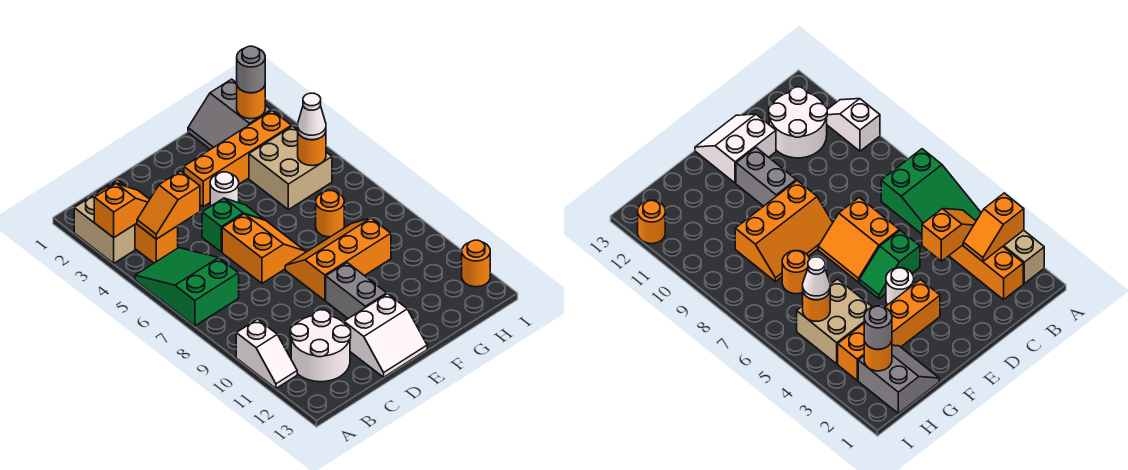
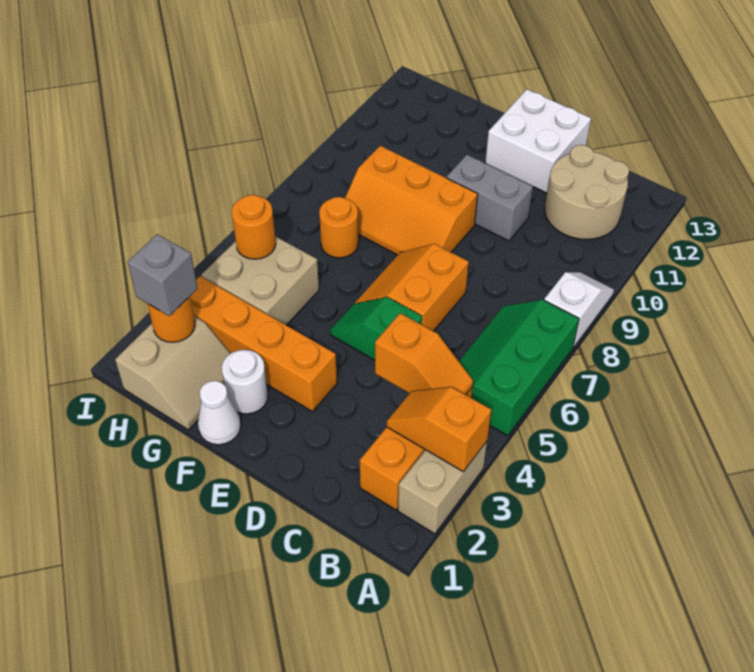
green slope A5:B7 level 1 top 7 -> green slope A5:B7 level 1 top A
white slope A10:A11 level 1 top 10 -> white slope A8:A9 level 1 top 8
white round brick B11:C12 level 1 -> tan round brick B11:C12 level 1
white slope D12:E13 level 1 top 12 -> white brick D12:E13 level 1
white round brick E4 level 1 -> white round brick F2 level 1
grey brick E10:E11 level 1 -> grey brick D10:E10 level 1
grey slope G1:H2 level 1 top H -> tan slope G1:H2 level 1 top H
grey round brick H2 level 3 -> grey brick H2 level 3
white cone H5 level 3 -> white cone F1 level 1
orange round brick I12 level 1 -> none

